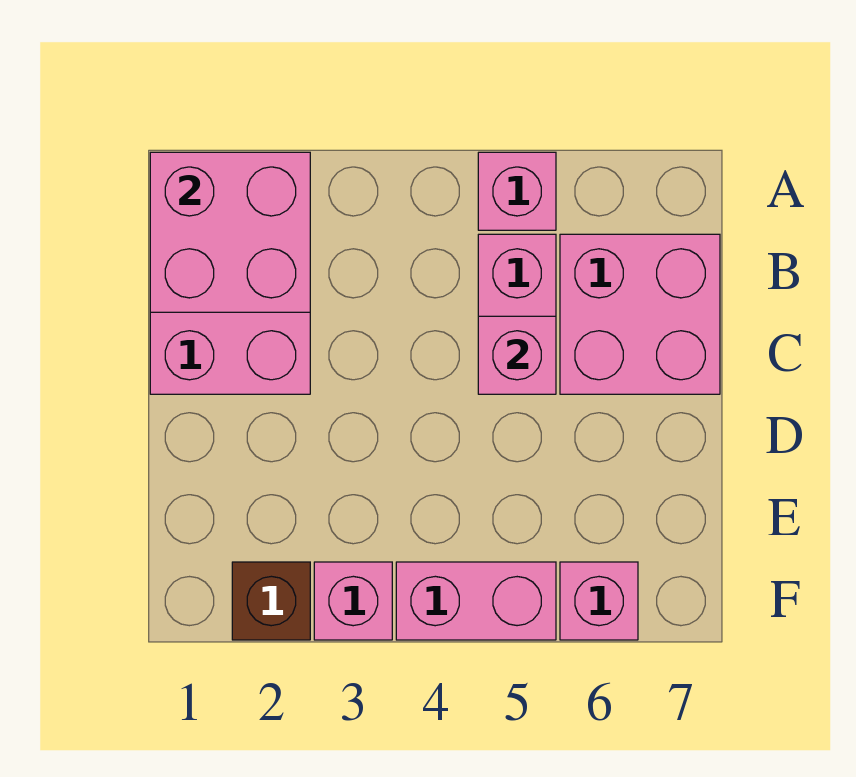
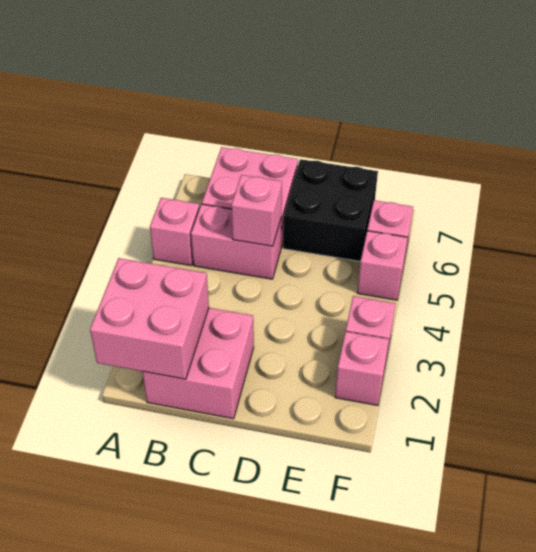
none -> black brick D6:E7 level 1
brown brick F2 level 1 -> pink brick F2 level 1
pink brick F4:F5 level 1 -> pink brick F5 level 1

